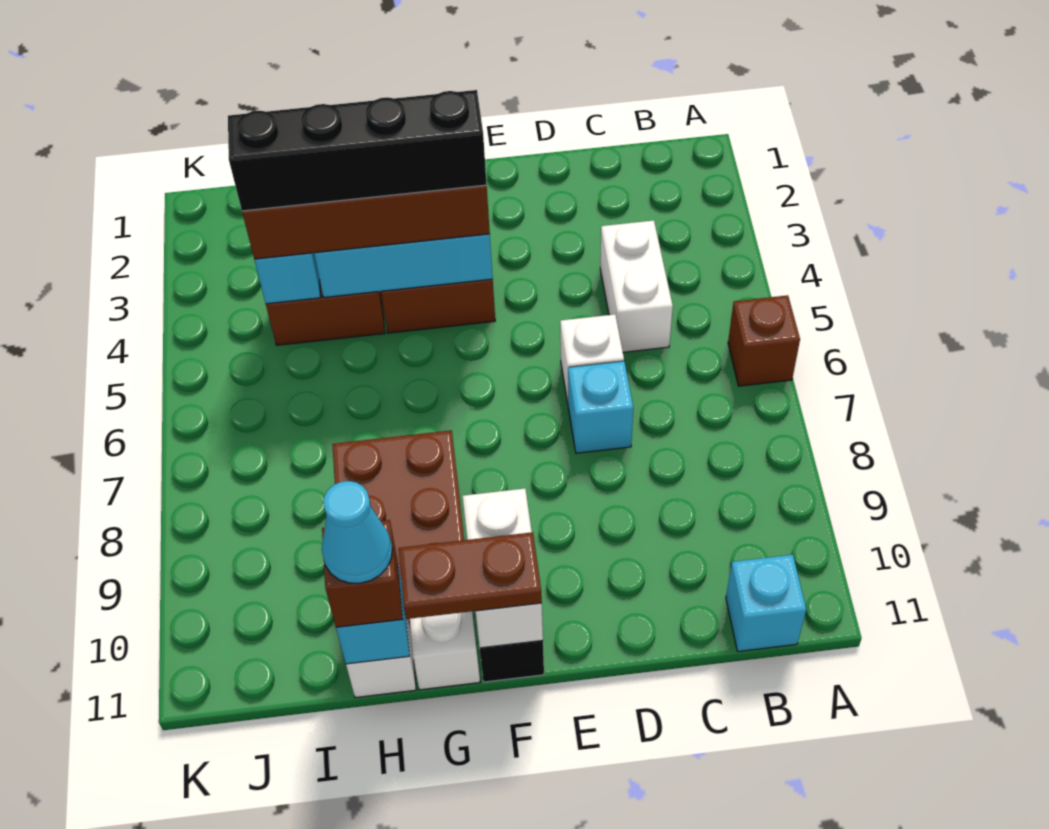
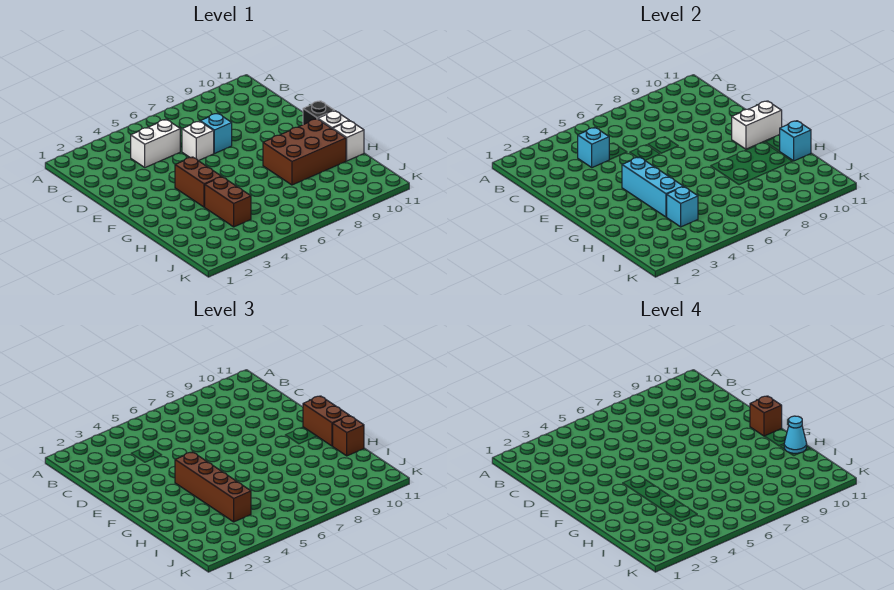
brown brick A6 level 1 -> brown brick F11 level 4
cyan brick B11 level 1 -> cyan brick C4 level 2
black brick F4:I4 level 4 -> none
brown plate F11:G11 level 3 -> brown brick F11:G11 level 3

